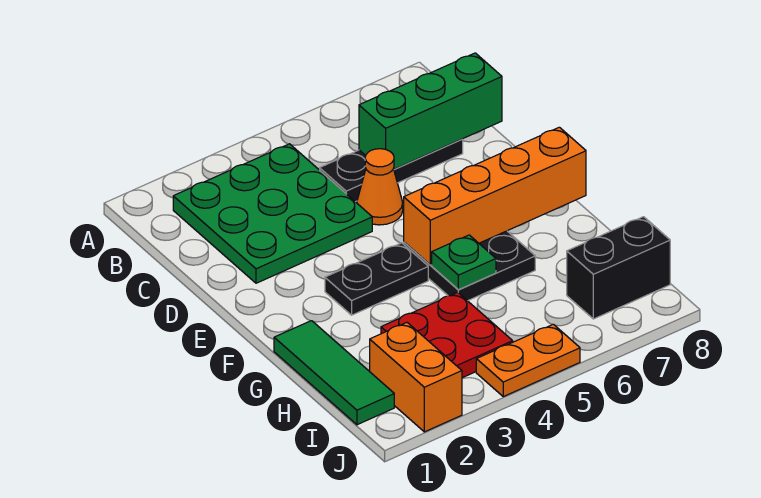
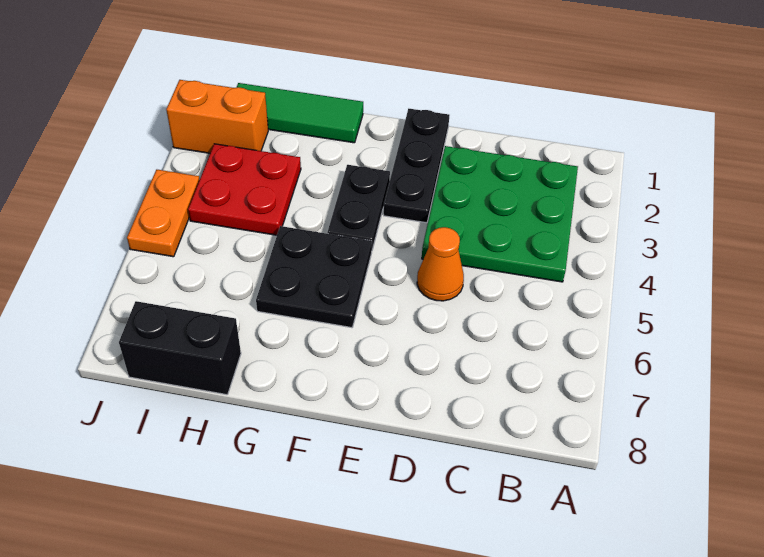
black plate C5:C7 level 1 -> black plate E1:E3 level 1
green brick C6:C8 level 2 -> none
orange brick F5:F8 level 2 -> none
green plate G5 level 2 -> none
black brick I7:I8 level 1 -> black brick H8:I8 level 1

